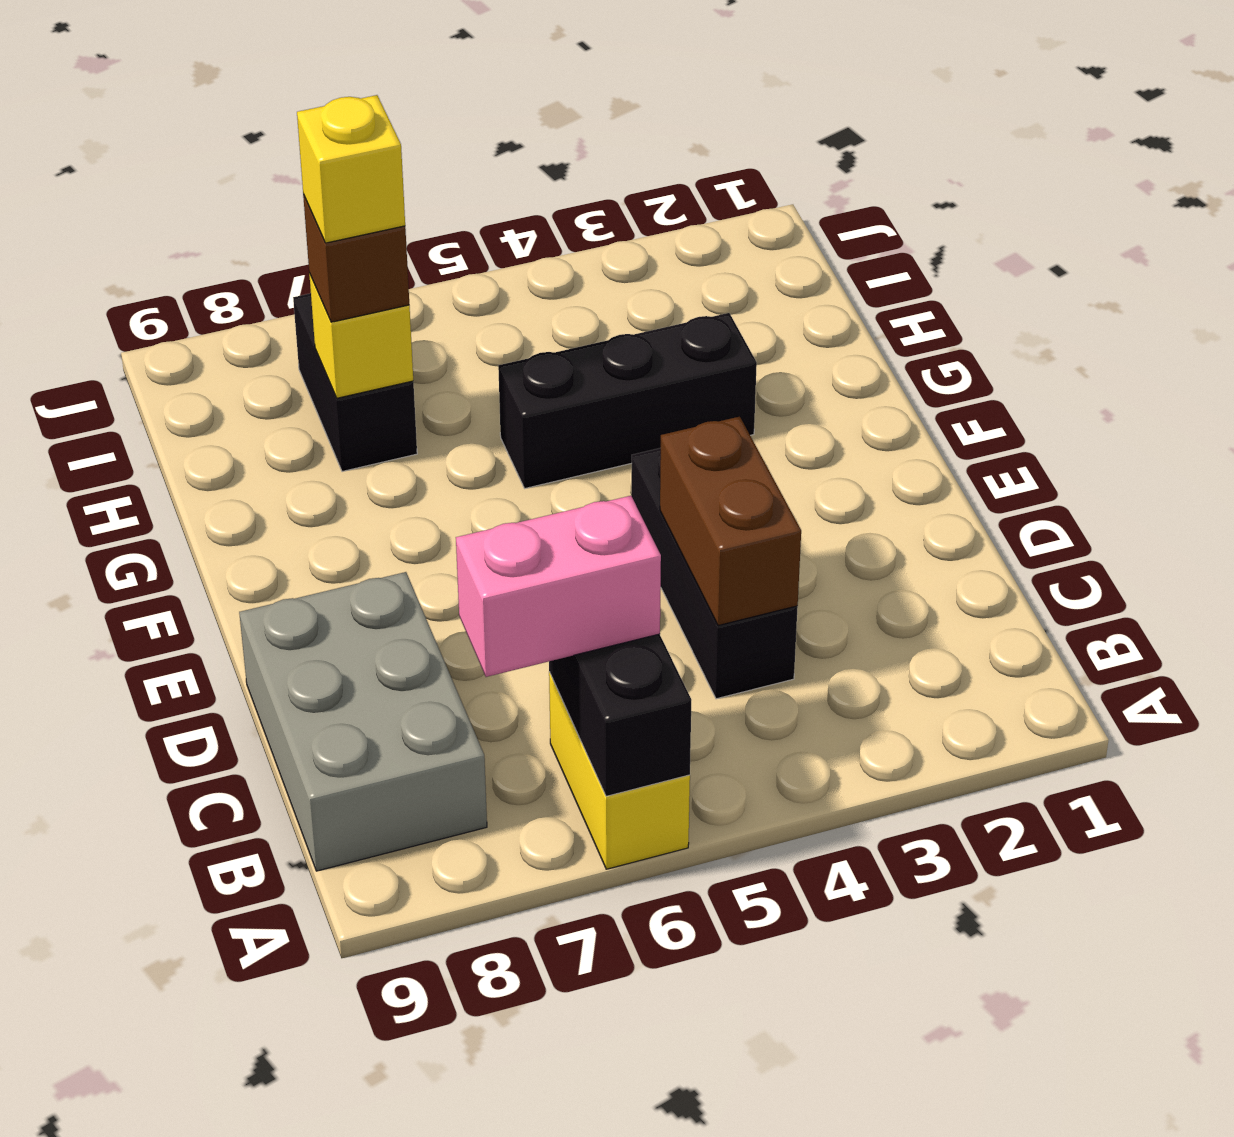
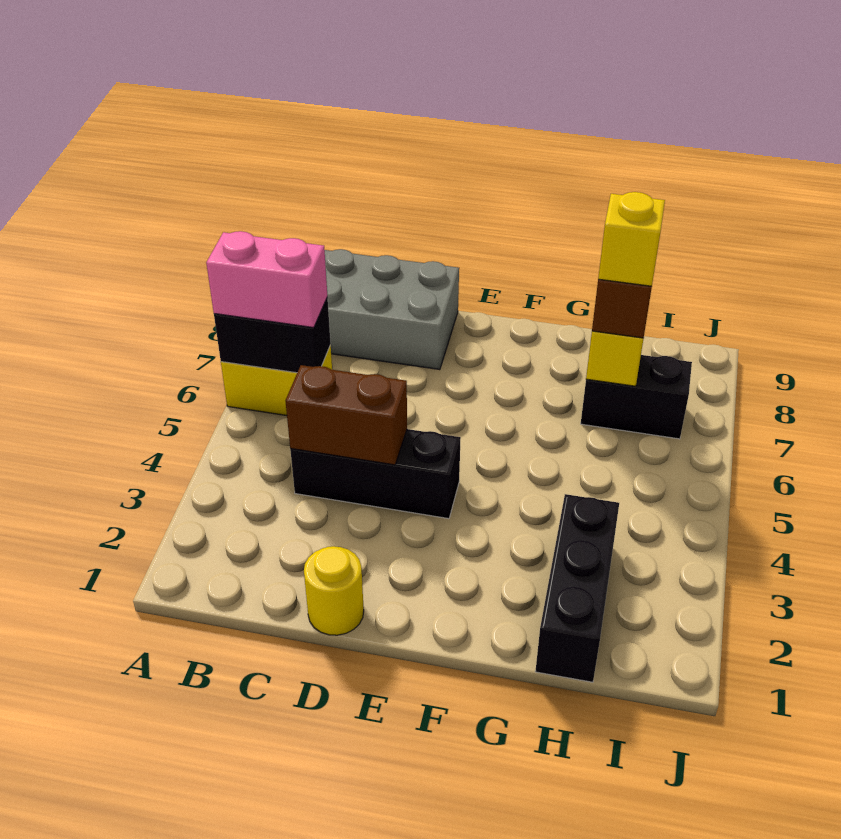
pink brick B6:B7 level 3 -> pink brick A6:B6 level 3
none -> yellow round brick D1 level 1
black brick G3:G5 level 1 -> black brick H1:H3 level 1

